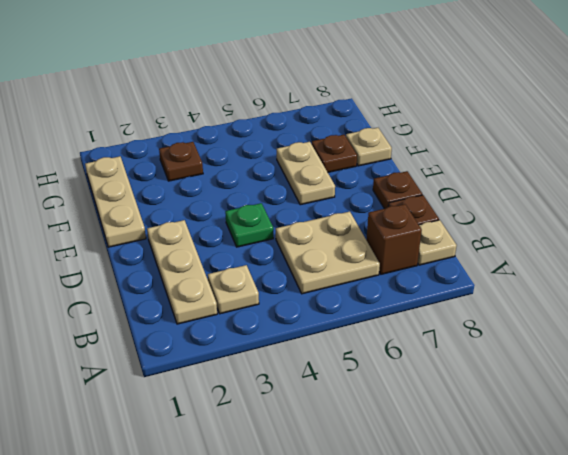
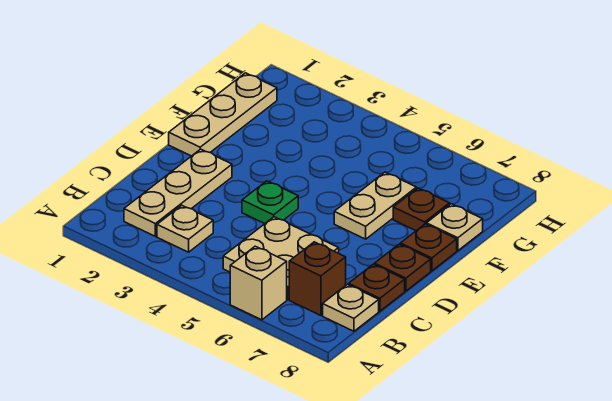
none -> tan brick A6 level 1
brown plate G3 level 1 -> brown plate E8 level 1

